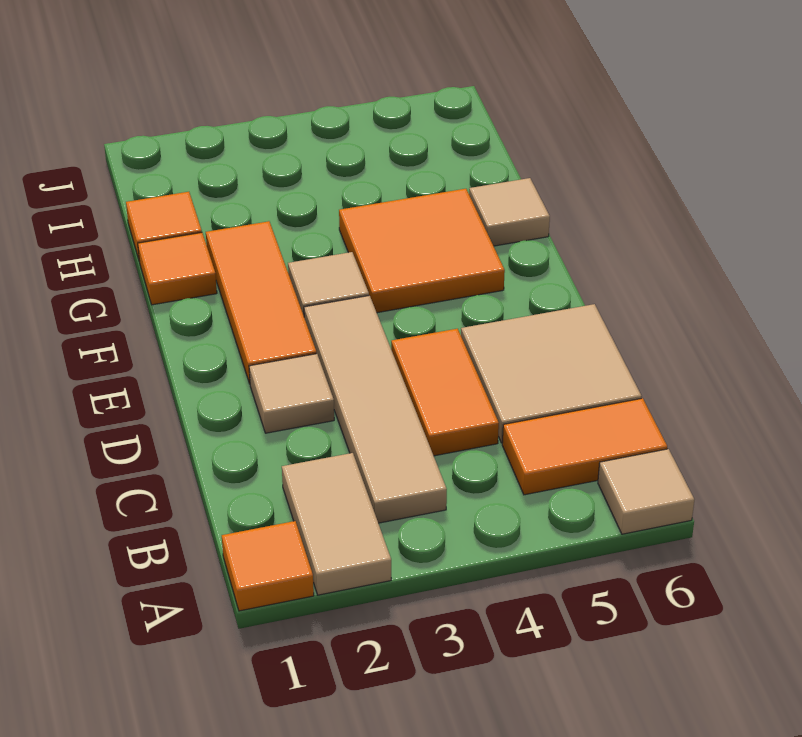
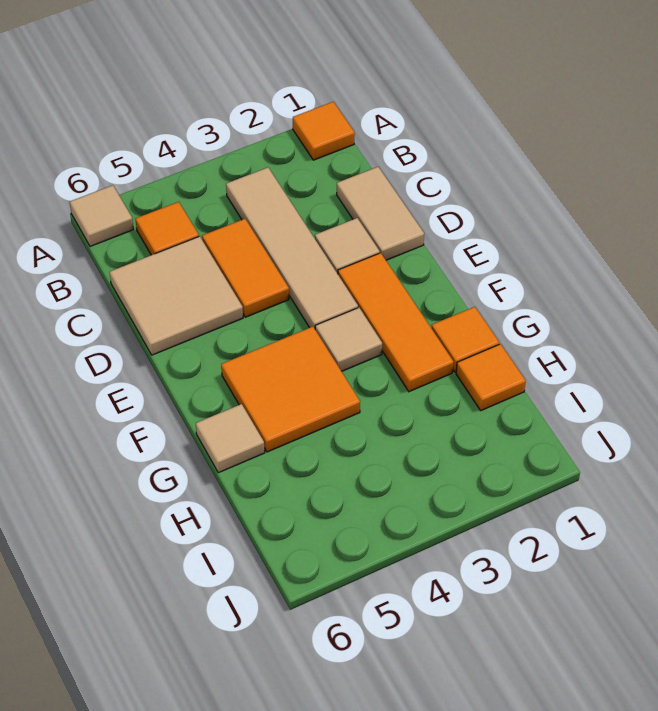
tan tile A2:B2 level 1 -> tan tile C1:D1 level 1
orange tile B5:B6 level 1 -> orange tile B5 level 1

